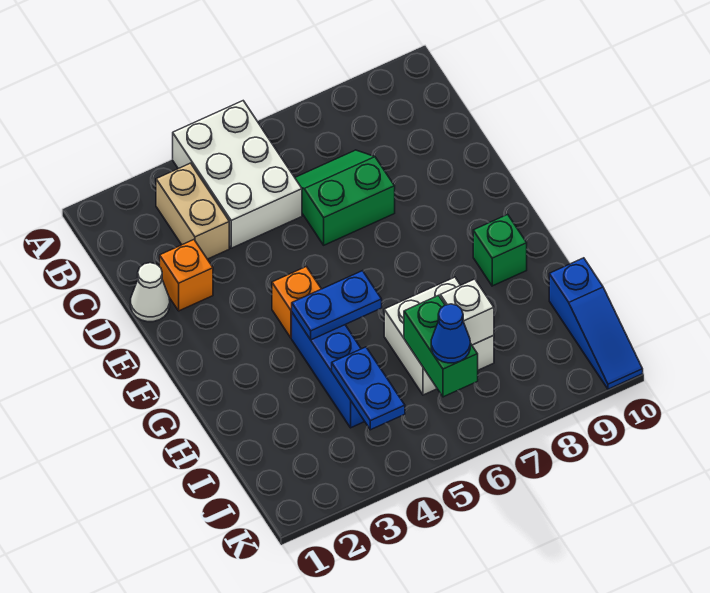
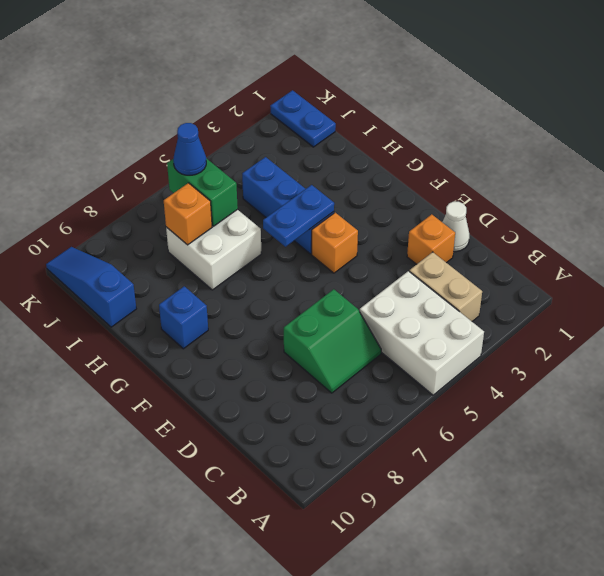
green brick G9 level 1 -> blue brick G9 level 1
blue plate I4:J4 level 2 -> blue plate J1:K1 level 1
white brick I7 level 2 -> orange brick I7 level 2

